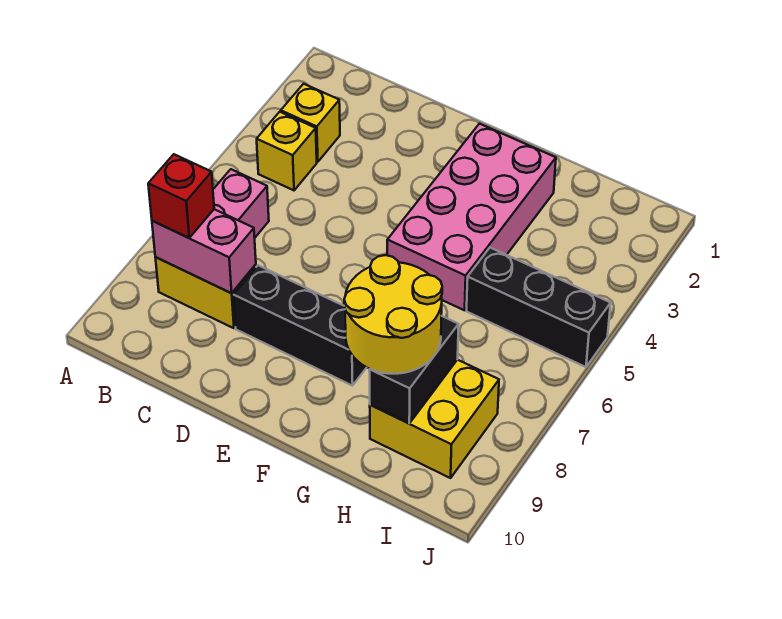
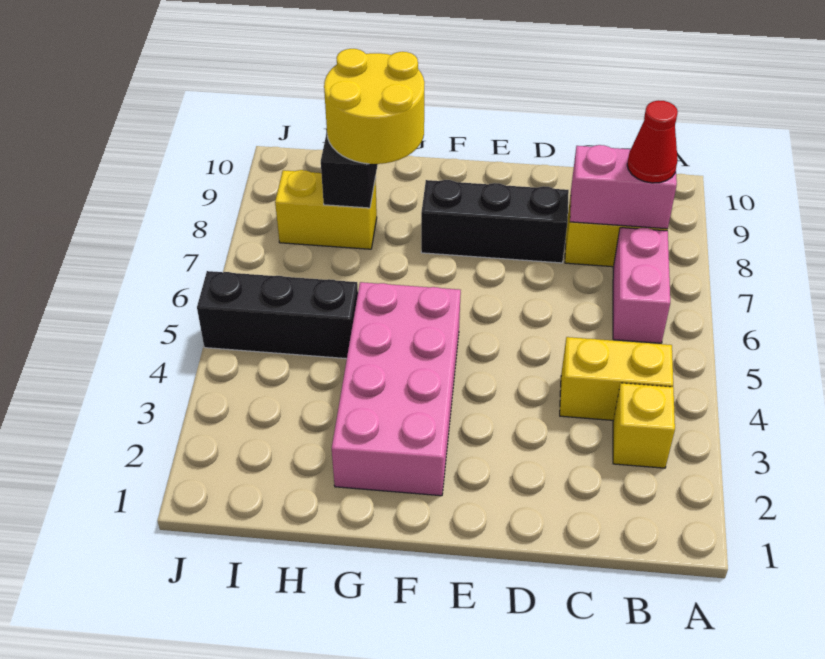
yellow brick B4 level 1 -> yellow brick B4:C4 level 1
red brick B8 level 3 -> red cone B8 level 3
yellow brick H8:I9 level 1 -> yellow brick H8:I8 level 1

